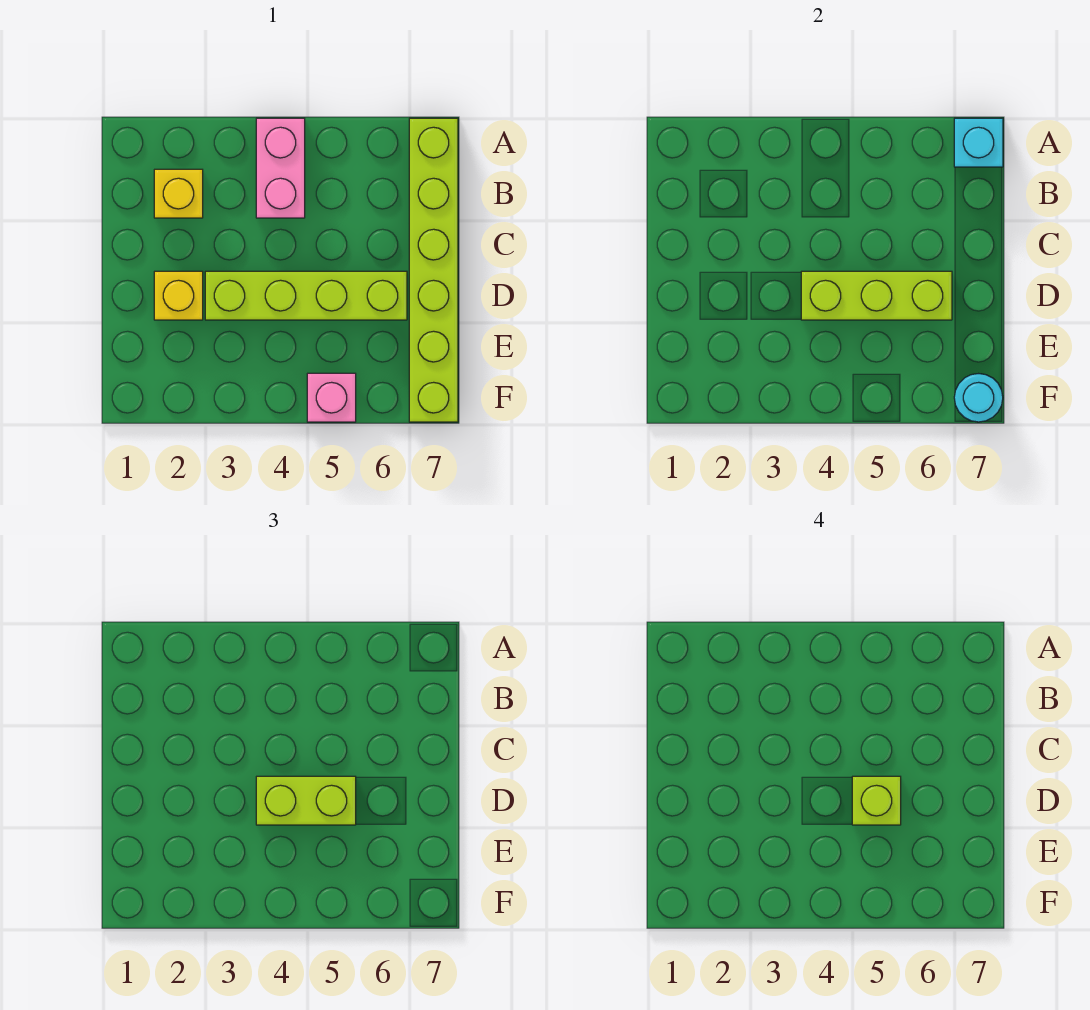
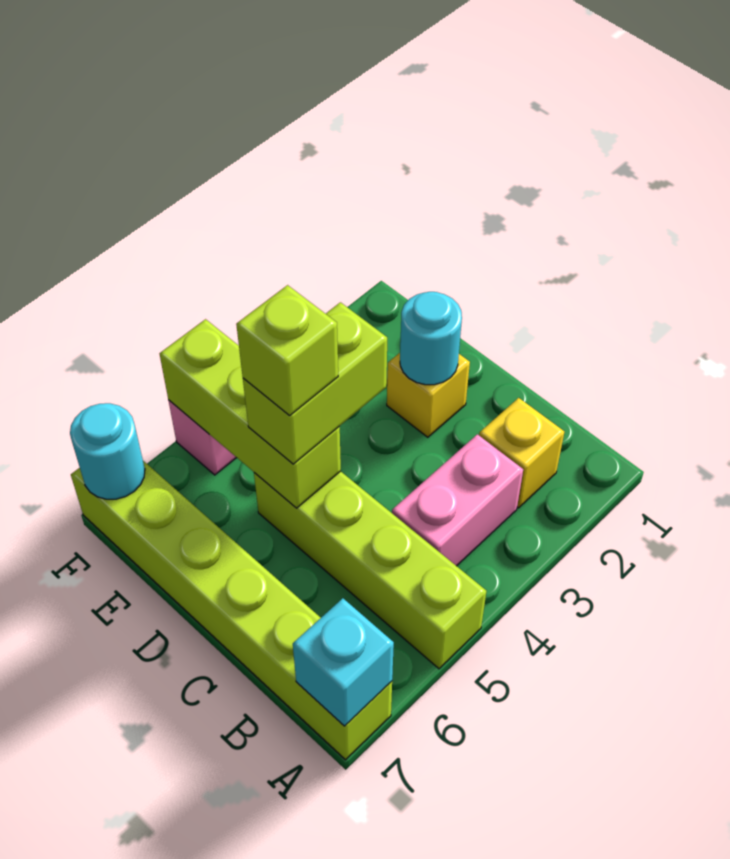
pink brick A4:B4 level 1 -> pink brick B3:B4 level 1
none -> cyan round brick D2 level 2
lime brick D3:D6 level 1 -> lime brick A5:D5 level 1
lime brick D4:D6 level 2 -> lime brick D5:F5 level 2

